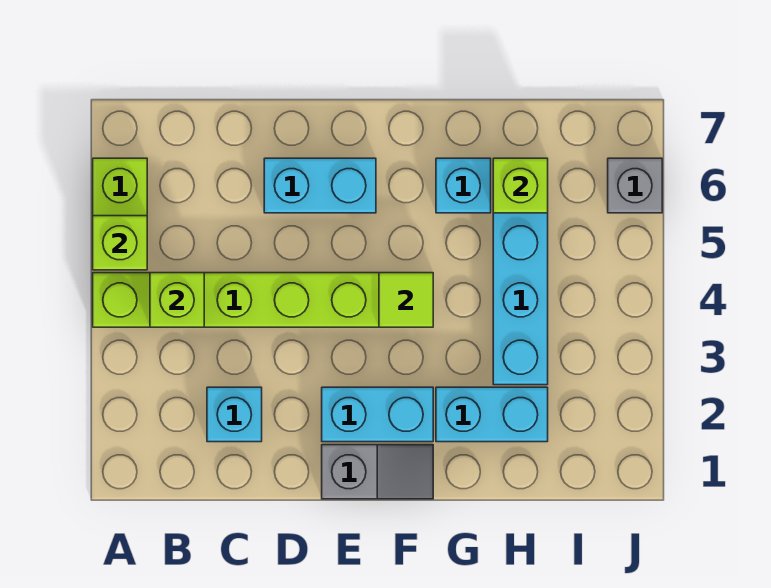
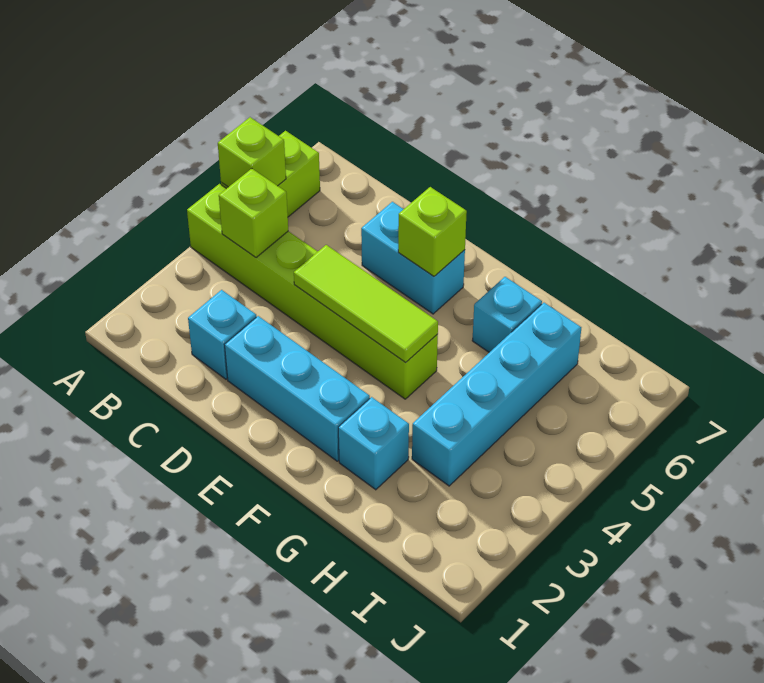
grey slope E1:F1 level 1 top E -> none
cyan brick E2:F2 level 1 -> cyan brick D2:F2 level 1
lime tile F4 level 2 -> lime tile D4:F4 level 2
cyan brick G2:H2 level 1 -> cyan brick G2 level 1
lime brick H6 level 2 -> lime brick E6 level 2
grey brick J6 level 1 -> none

